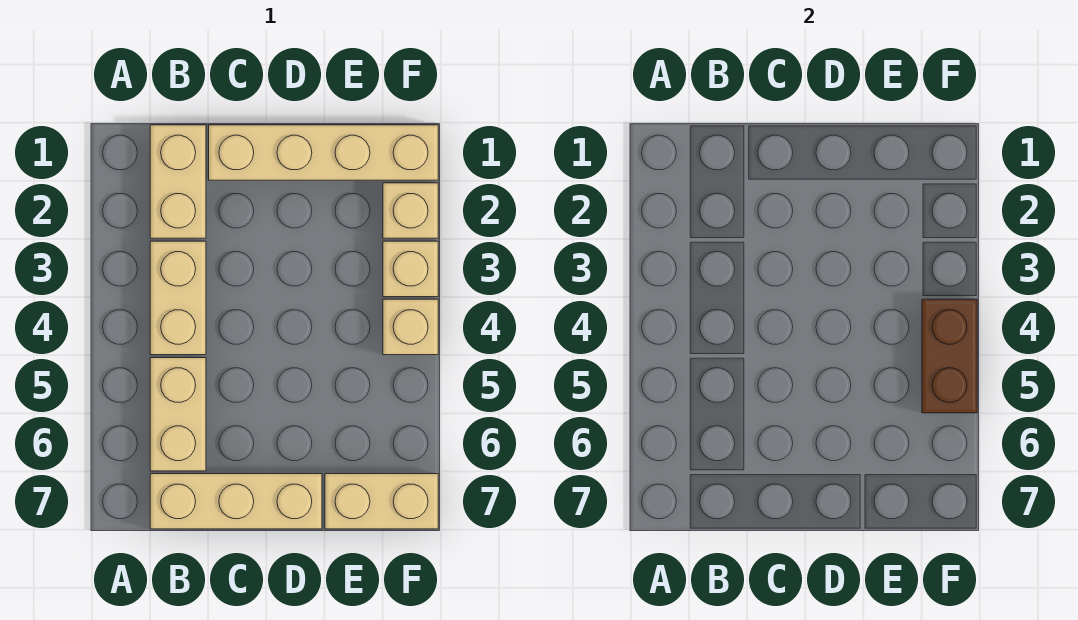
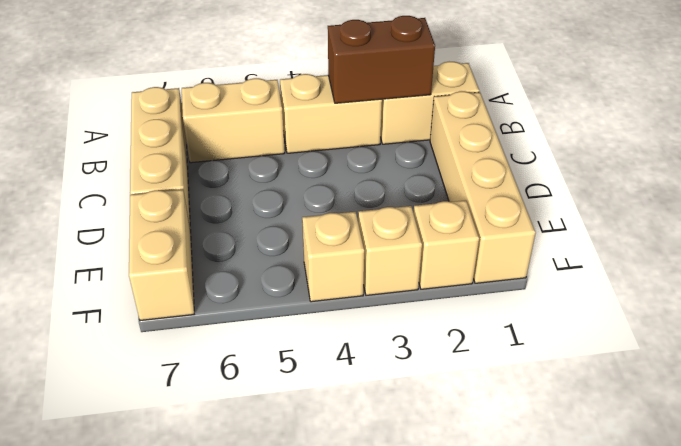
brown brick F4:F5 level 2 -> brown brick B2:B3 level 2

